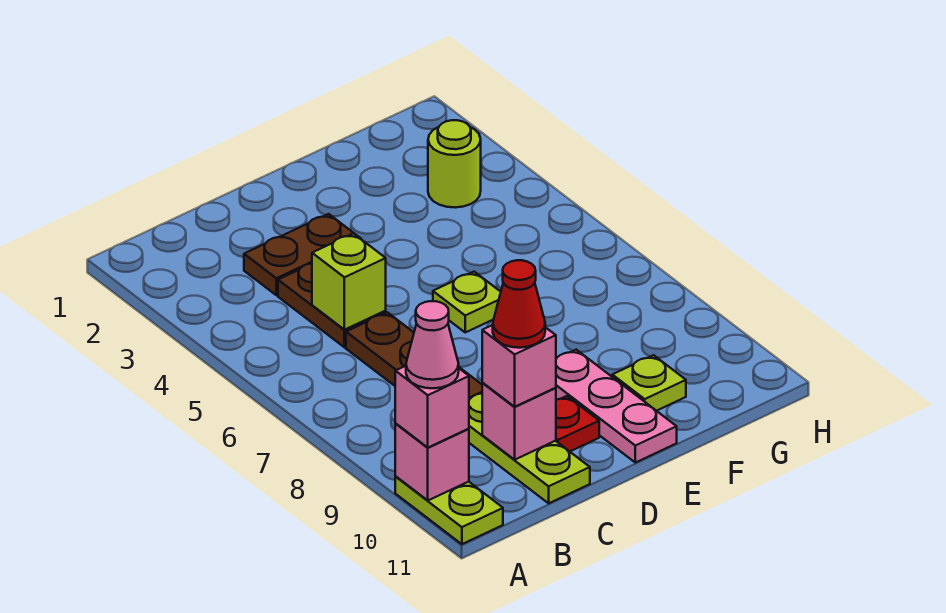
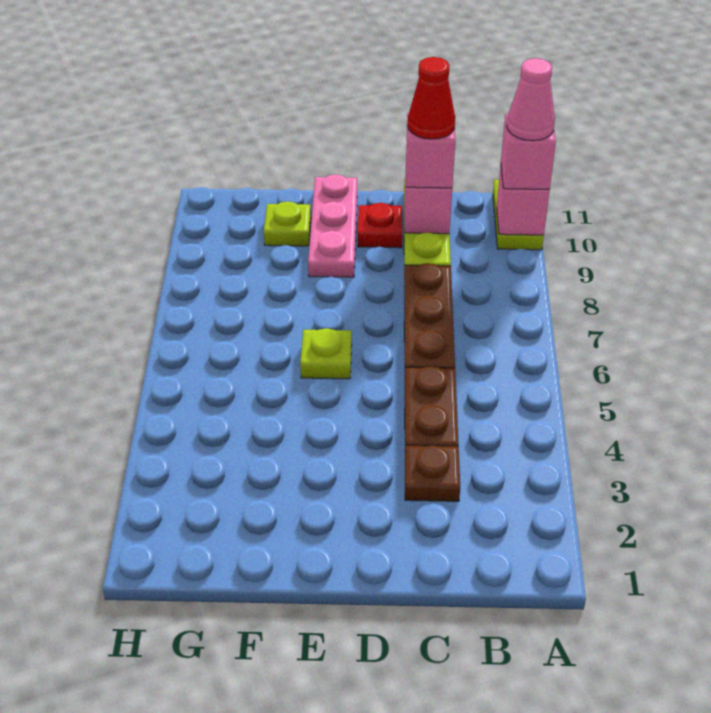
brown plate C3:D3 level 1 -> brown plate C3 level 1
lime brick C5 level 2 -> none
lime round brick G3 level 1 -> none

